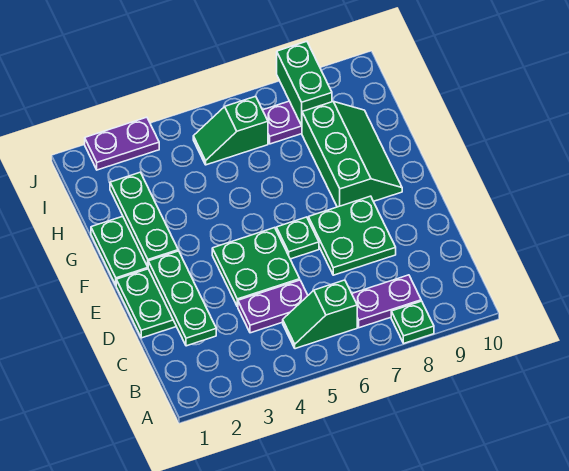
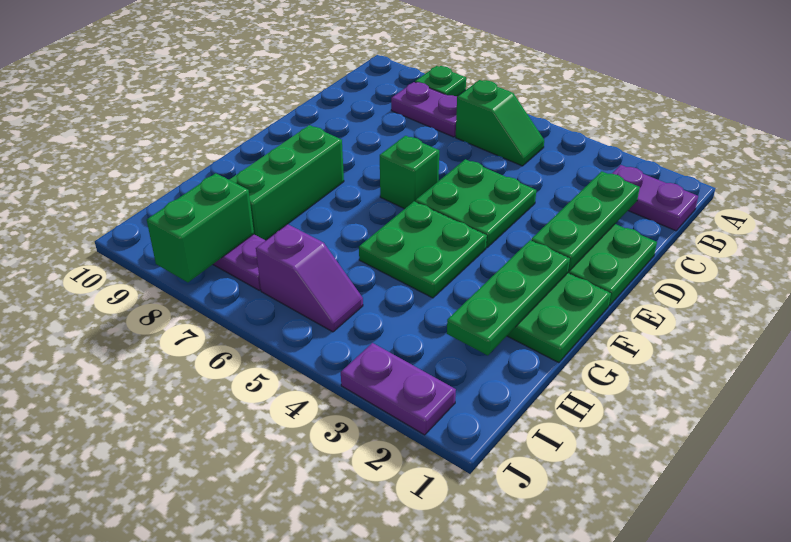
purple plate C4:C5 level 1 -> purple plate B1:B2 level 1
green plate D7:E8 level 1 -> green plate F4:G5 level 1
green plate E6 level 1 -> green brick E6 level 1
green slope I5:I6 level 1 top 6 -> purple slope I5:I6 level 1 top 6

